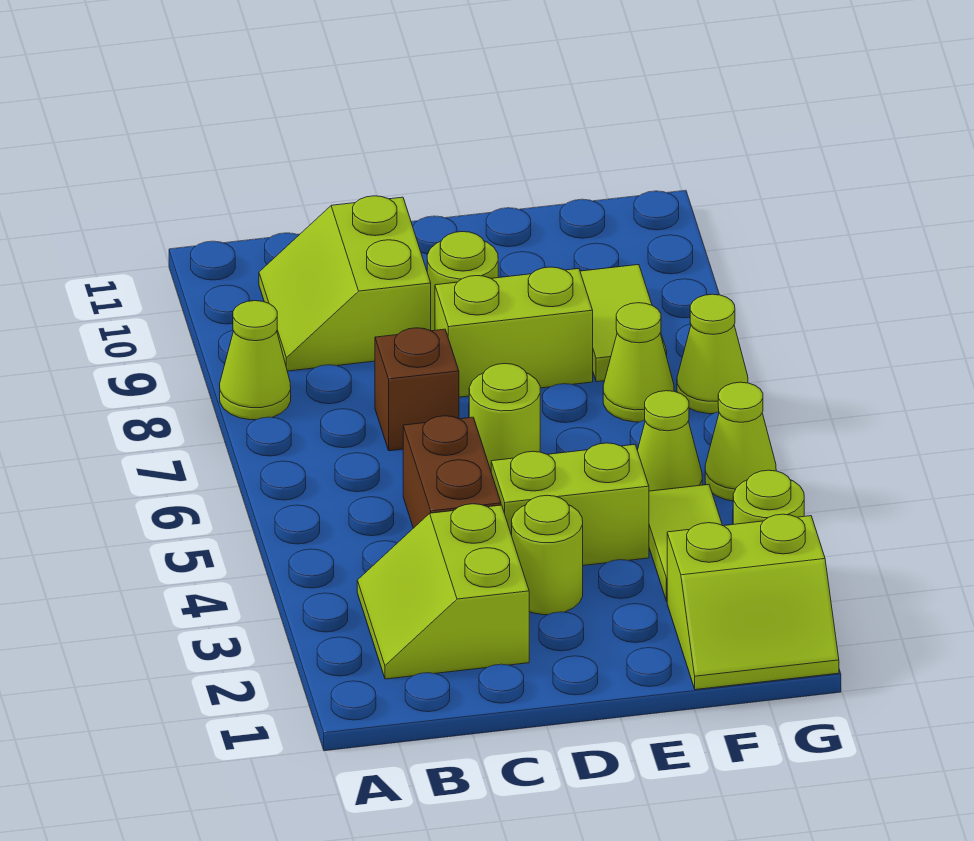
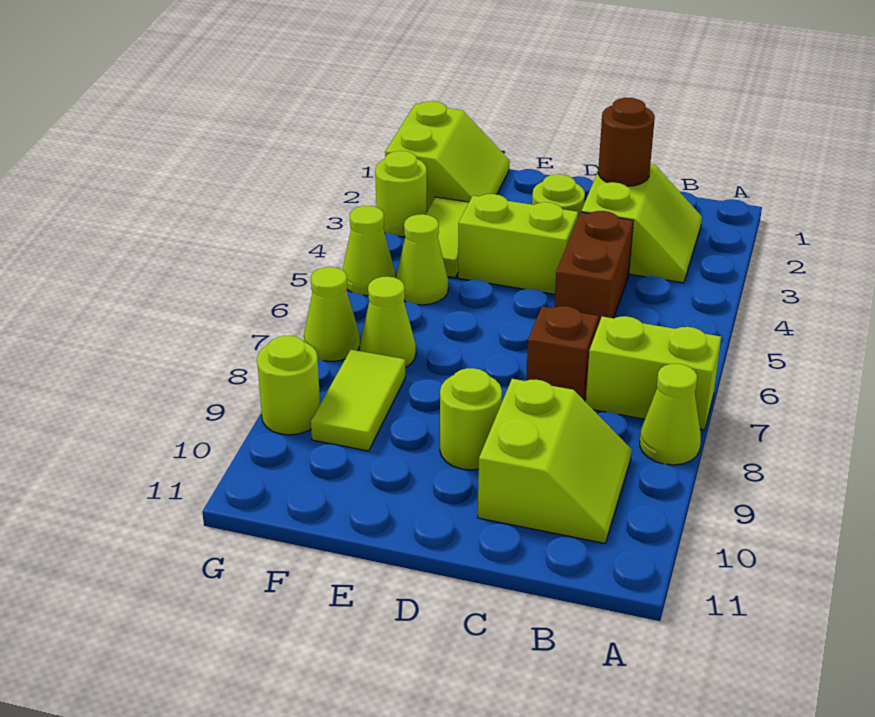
none -> brown round brick C2 level 2
lime round brick D6 level 1 -> lime round brick G9 level 1
lime brick D8:E8 level 1 -> lime brick A7:B7 level 1
lime slope F1:G2 level 1 top 2 -> lime slope F1:G2 level 1 top G

